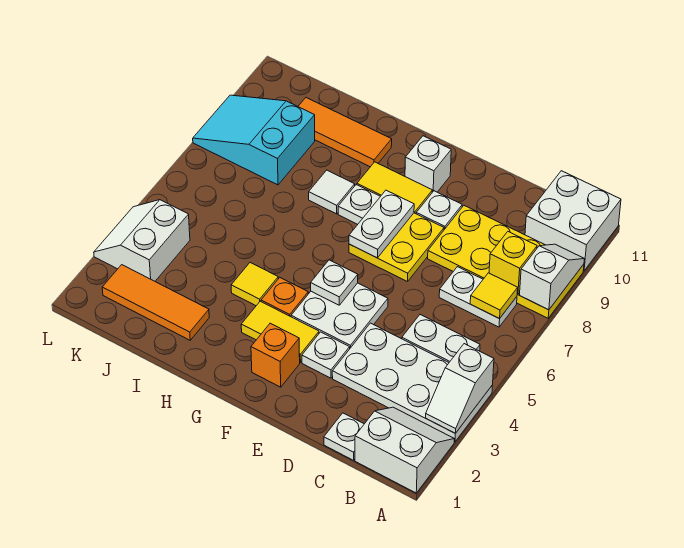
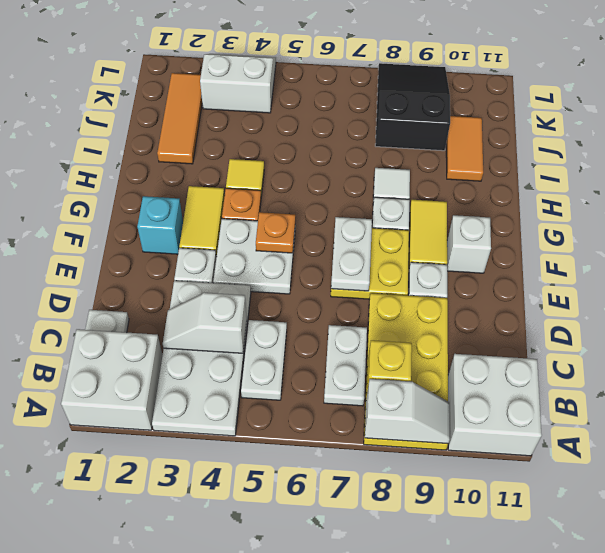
white slope A1:B2 level 1 top 1 -> white brick A1:B2 level 1
white slope A3:A4 level 2 top 4 -> white slope C3:C4 level 2 top 4
yellow tile B7 level 2 -> none
orange brick F2 level 1 -> cyan brick F2 level 1
white plate F5 level 2 -> orange plate F5 level 2
white plate F7:F8 level 2 -> white plate E7:F7 level 2
orange tile H10:J10 level 1 -> orange tile I10:J10 level 1
cyan slope J8:L9 level 1 top J -> black slope J8:L9 level 1 top J

